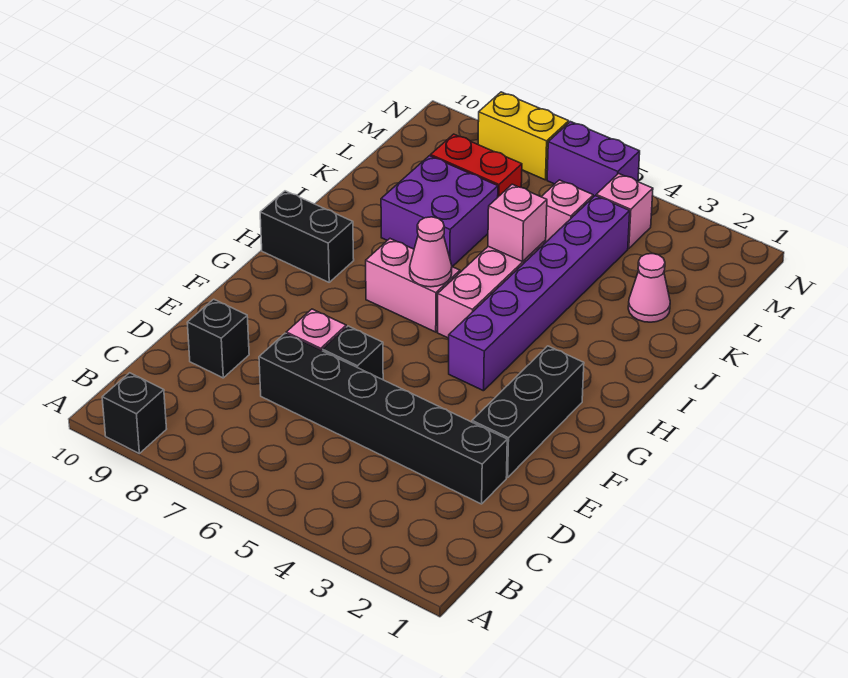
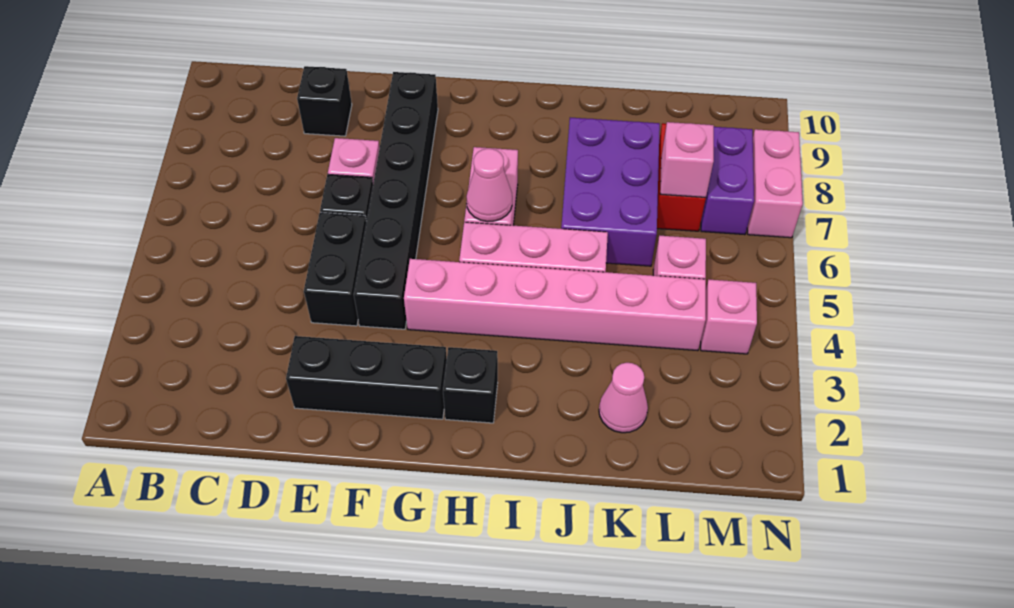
black brick A9 level 1 -> black brick H2 level 1
black brick D2:D7 level 1 -> black brick F4:F9 level 1
purple brick G4:L4 level 1 -> pink brick G4:L4 level 1
black brick H9:H10 level 1 -> black brick E4:E5 level 1
pink brick J5 level 2 -> pink brick L7 level 2
purple brick J7:K8 level 1 -> purple brick J6:K8 level 1
purple brick N5:N6 level 1 -> purple brick M7:M8 level 1
yellow brick N7:N8 level 1 -> pink brick N7:N8 level 1

